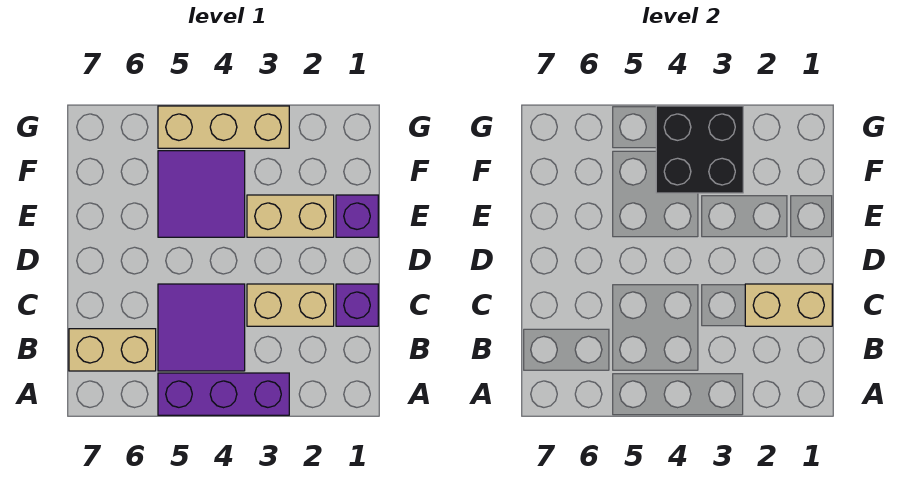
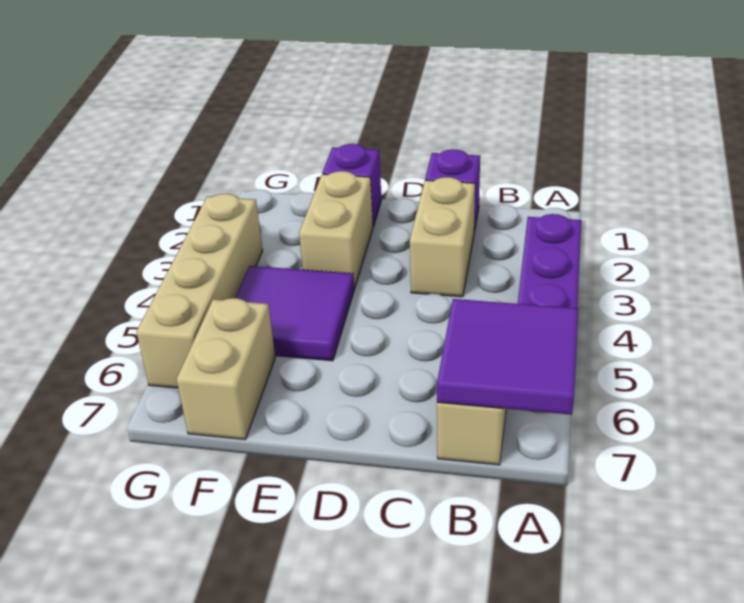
purple tile B4:C5 level 1 -> purple tile A6:B7 level 2
tan brick C1:C2 level 2 -> tan brick F6:F7 level 1
black brick F3:G4 level 2 -> none
tan brick G3:G5 level 1 -> tan brick G3:G6 level 1

